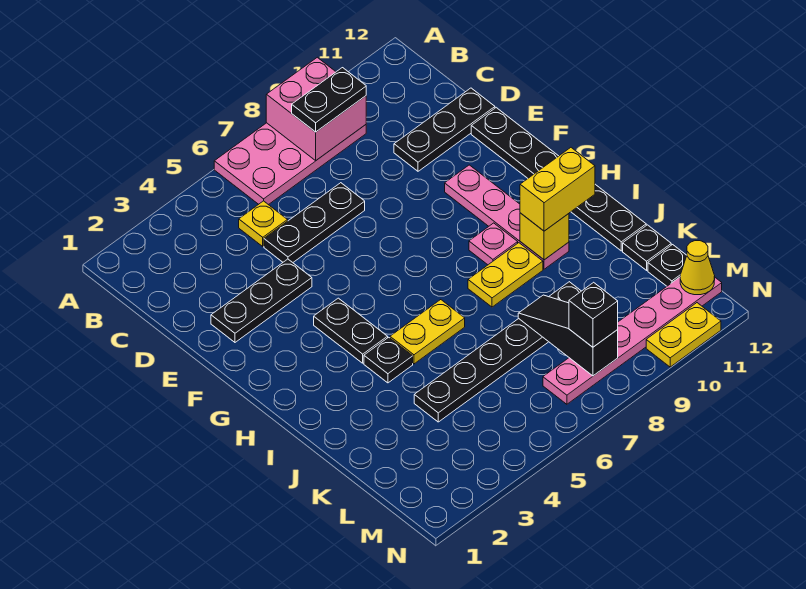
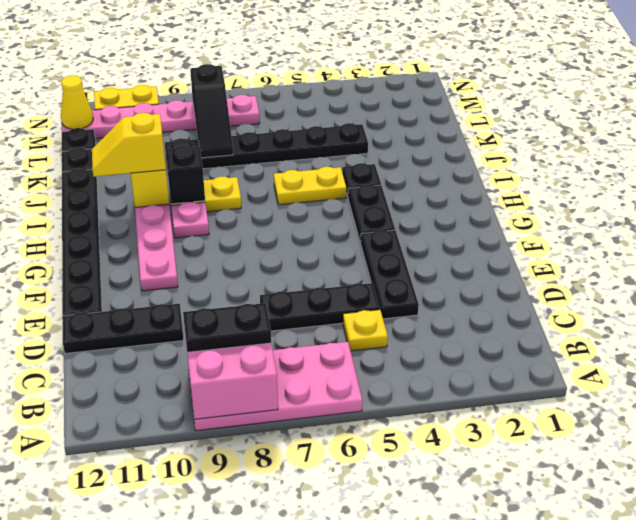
black plate E2:E4 level 1 -> black plate D4:F4 level 1
yellow brick I10:I11 level 3 -> yellow slope I10:I11 level 3 top 10
black brick M8 level 3 -> black brick I9 level 2

